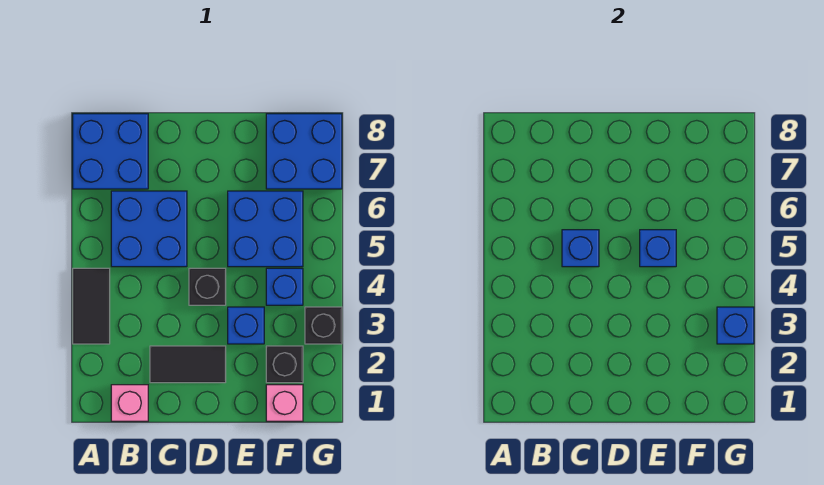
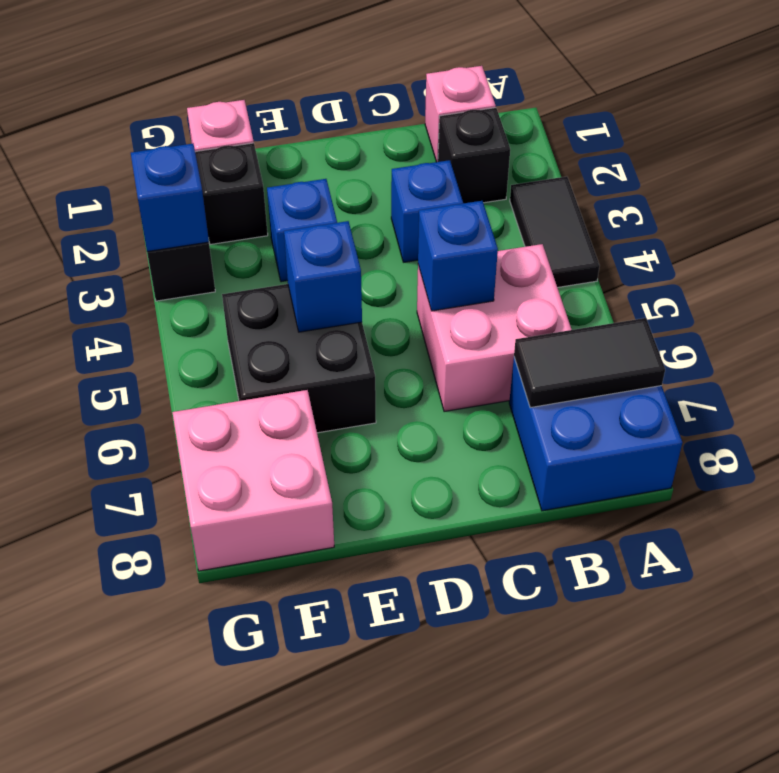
blue brick B5:C6 level 1 -> pink brick B5:C6 level 1
black tile C2:D2 level 1 -> black tile A7:B7 level 2
black brick D4 level 1 -> black brick B2 level 1
blue brick E5:F6 level 1 -> black brick E5:F6 level 1
blue brick F4 level 1 -> blue brick C3 level 1
blue brick F7:G8 level 1 -> pink brick F7:G8 level 1

